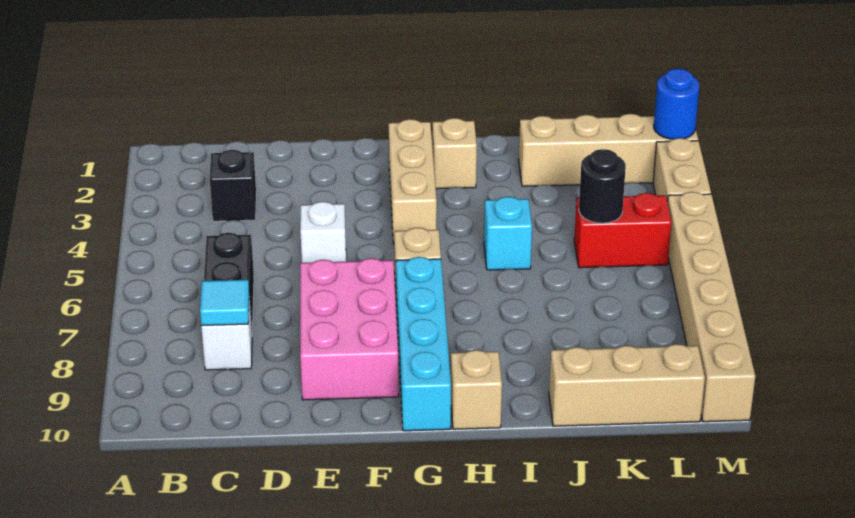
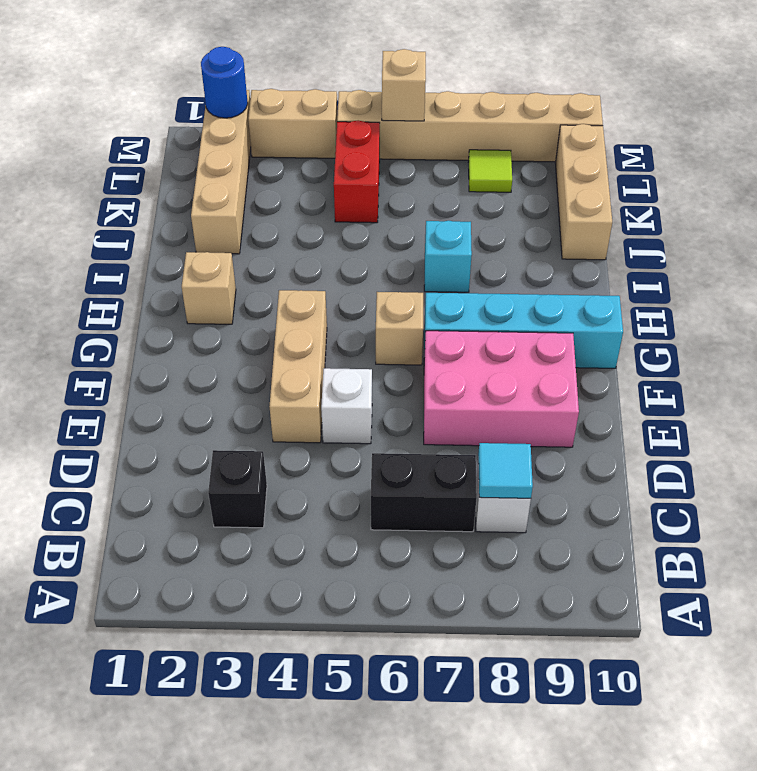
tan brick G2:G4 level 1 -> tan brick E4:G4 level 1
tan brick H10 level 1 -> tan brick M6 level 2
cyan brick I5 level 1 -> cyan brick I7 level 1
black round brick K5 level 2 -> none
none -> lime tile L8 level 1

